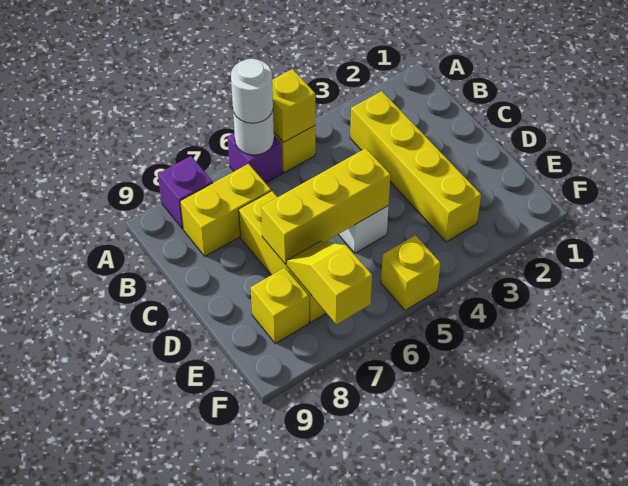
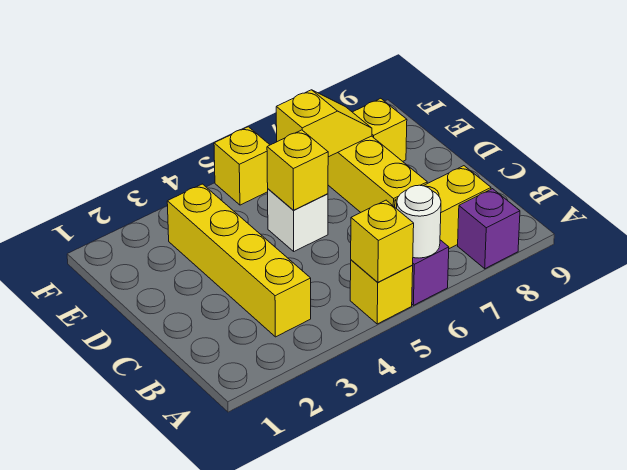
white round brick A6 level 3 -> none
yellow brick D5:D7 level 2 -> yellow brick D5 level 2
yellow slope E7:F7 level 2 top F -> yellow slope E6:E7 level 2 top 6

